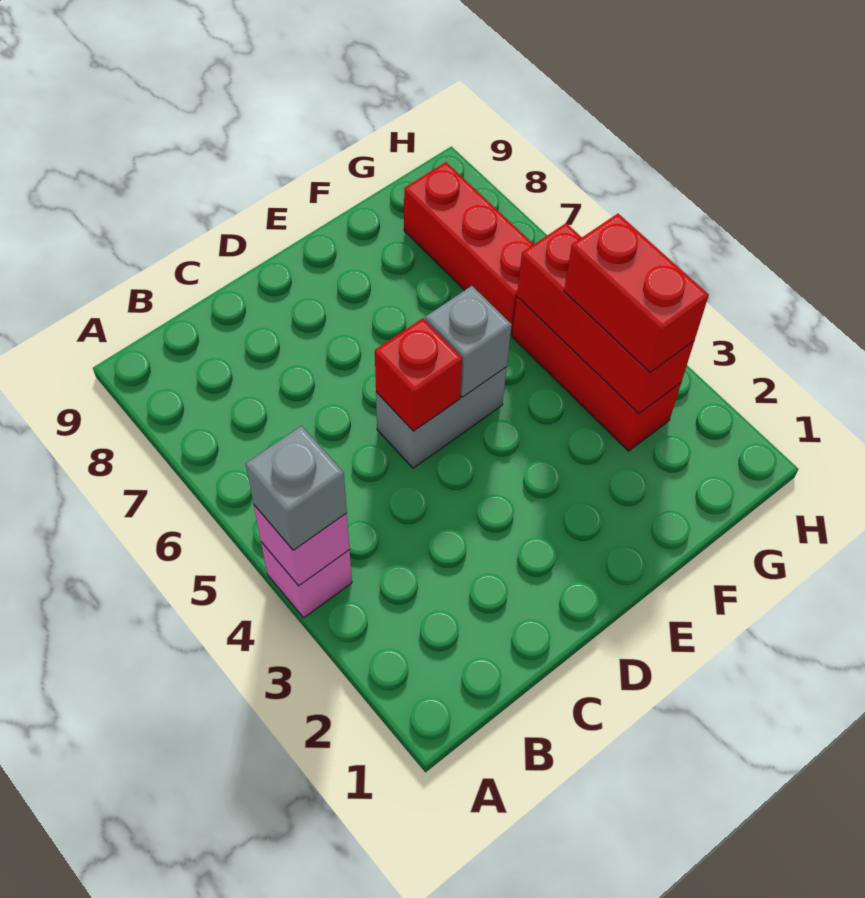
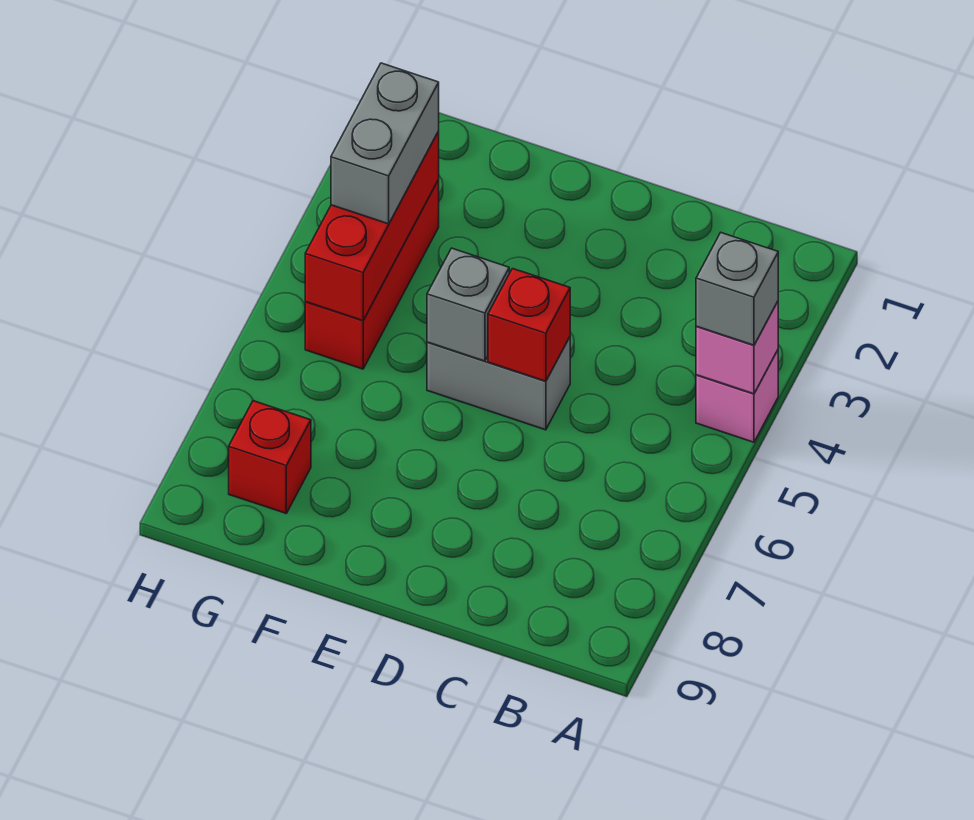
red brick G3:G4 level 3 -> grey brick G3:G4 level 3
red brick G6:G8 level 1 -> red brick G8 level 1

